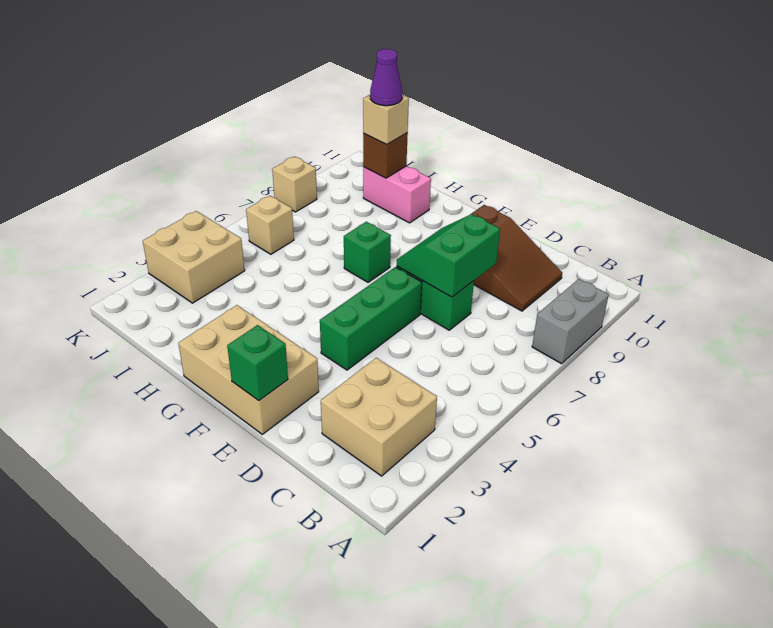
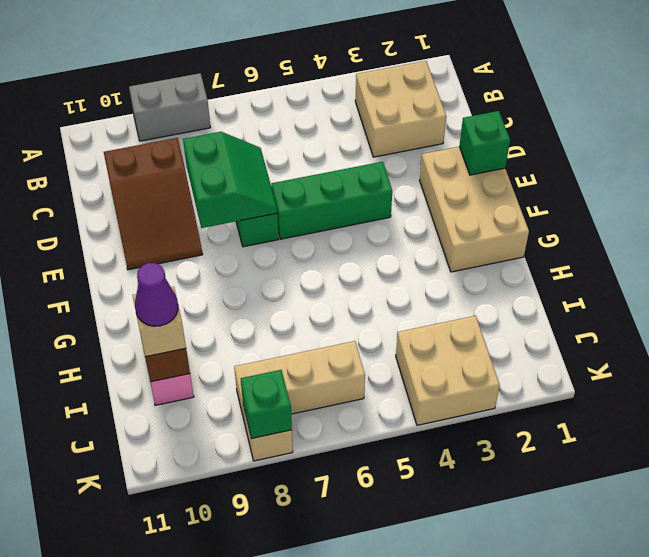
brown slope C9:E10 level 1 top E -> brown slope C9:E10 level 1 top C
green slope D7:E8 level 2 top D -> green slope D7:E8 level 2 top 8
green brick G7 level 1 -> green brick K8 level 2
tan brick J6 level 1 -> tan brick J6:J8 level 1

